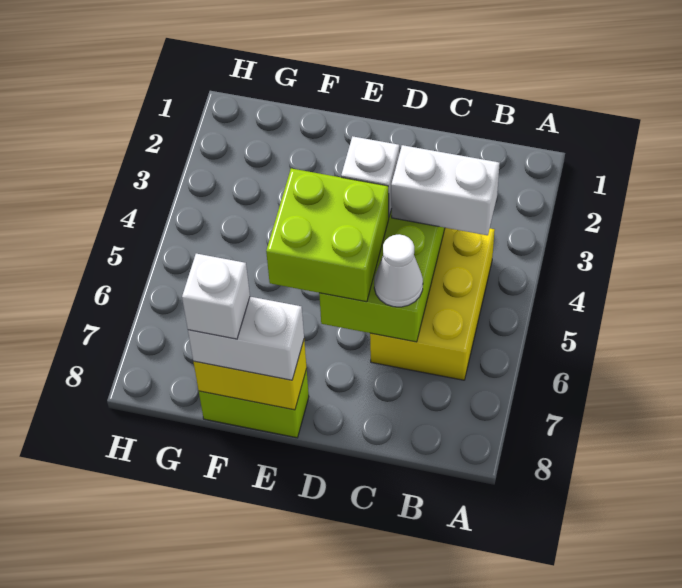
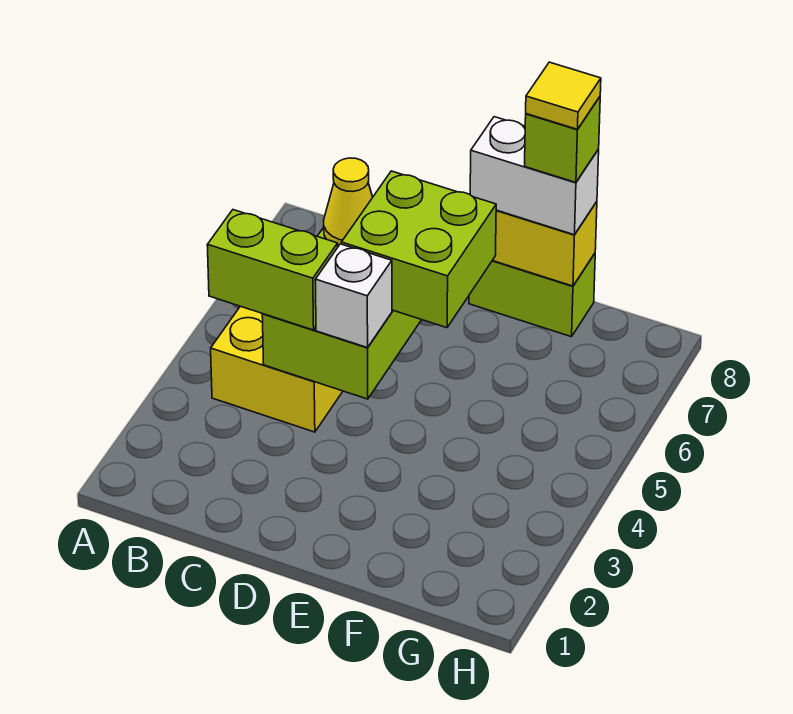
white brick B4:C4 level 3 -> lime brick B4:C4 level 3
white cone C6 level 3 -> yellow cone C6 level 3
white brick F8 level 4 -> lime brick F8 level 4
none -> yellow tile F8 level 5

